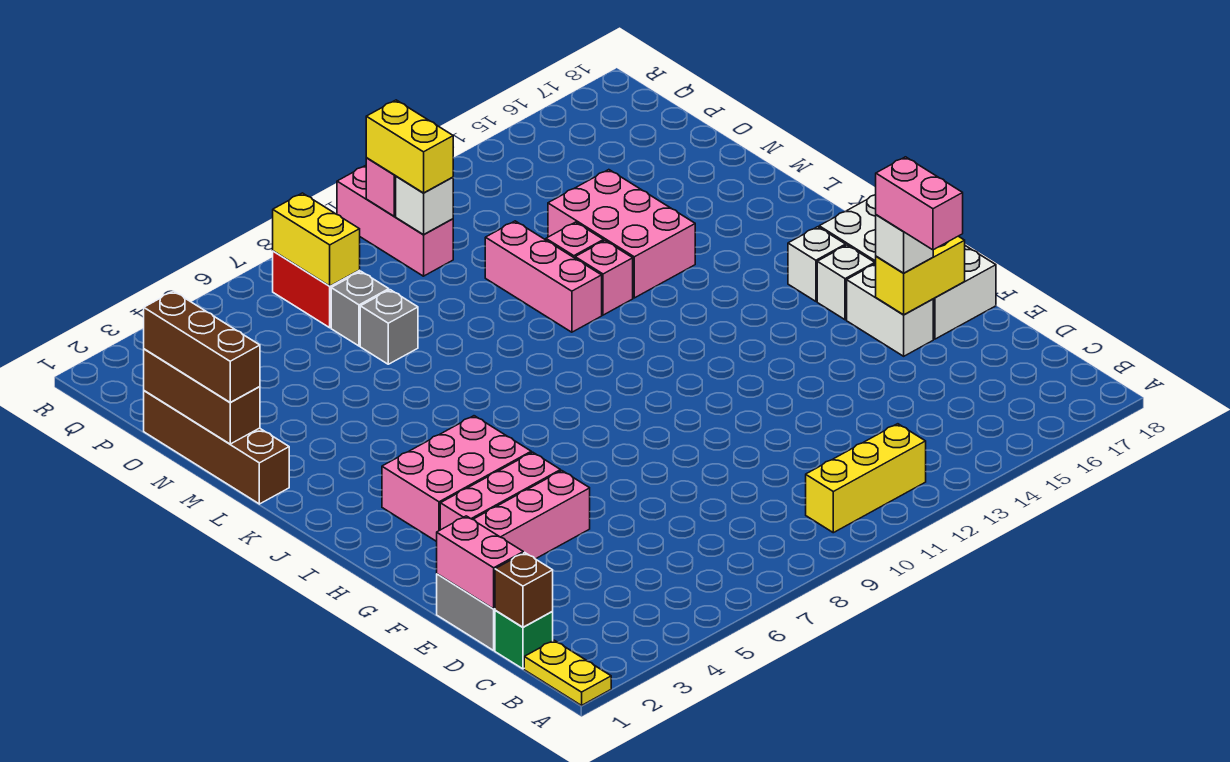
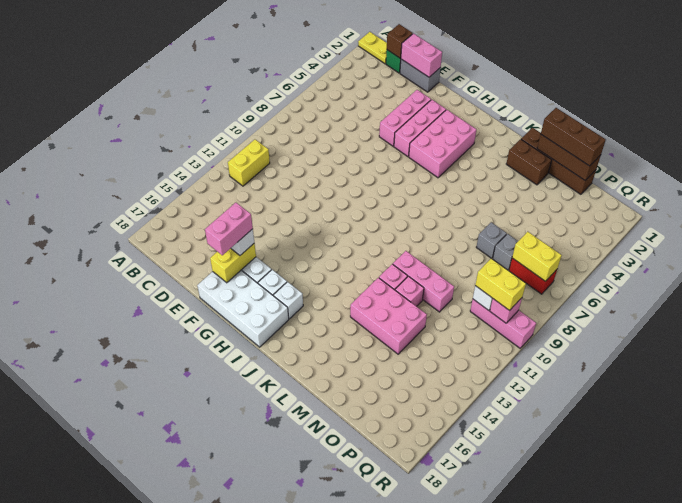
yellow brick B10:B12 level 1 -> yellow brick B11:B12 level 1
pink brick E16:F16 level 4 -> pink brick F16:F17 level 4
none -> brown brick L2:M2 level 1

